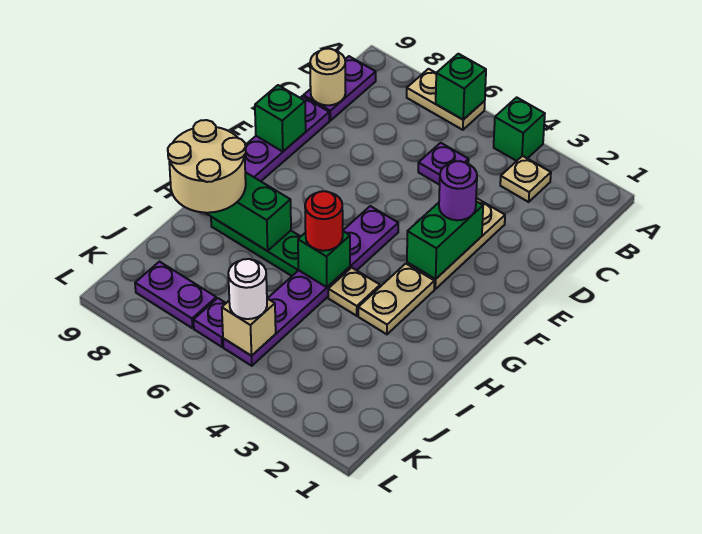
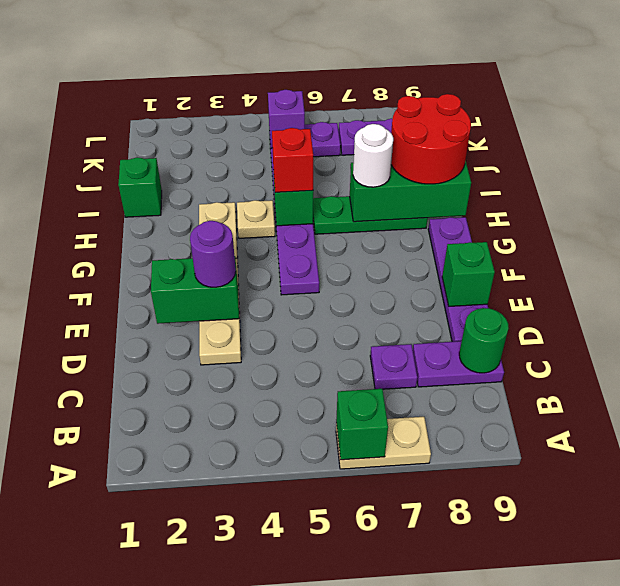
green brick A4 level 1 -> green brick I1 level 1
tan plate B3 level 1 -> none
purple plate B9:C9 level 1 -> purple plate C8:C9 level 1
purple plate C5 level 1 -> purple plate C7 level 1
tan round brick C9 level 2 -> green round brick C9 level 2
green brick E3:F3 level 2 -> green brick E2:E3 level 2
red round brick H5 level 3 -> red brick H5 level 3
tan round brick H8:I9 level 3 -> red round brick H8:I9 level 3
tan brick K5 level 2 -> purple brick K5 level 2
white round brick K5 level 3 -> white round brick H7 level 3

